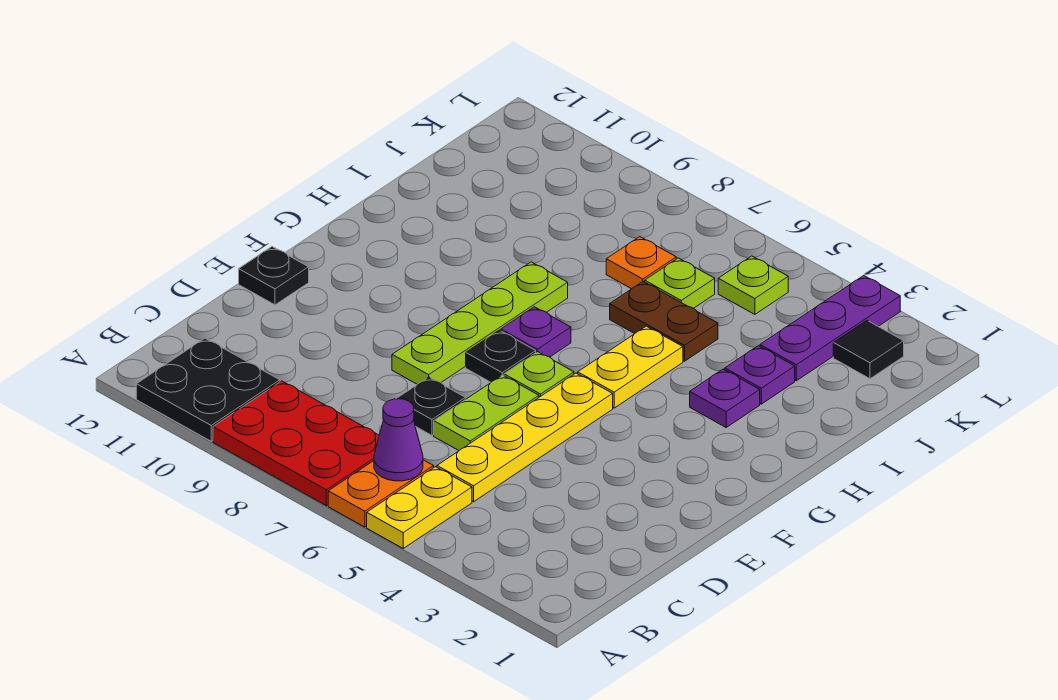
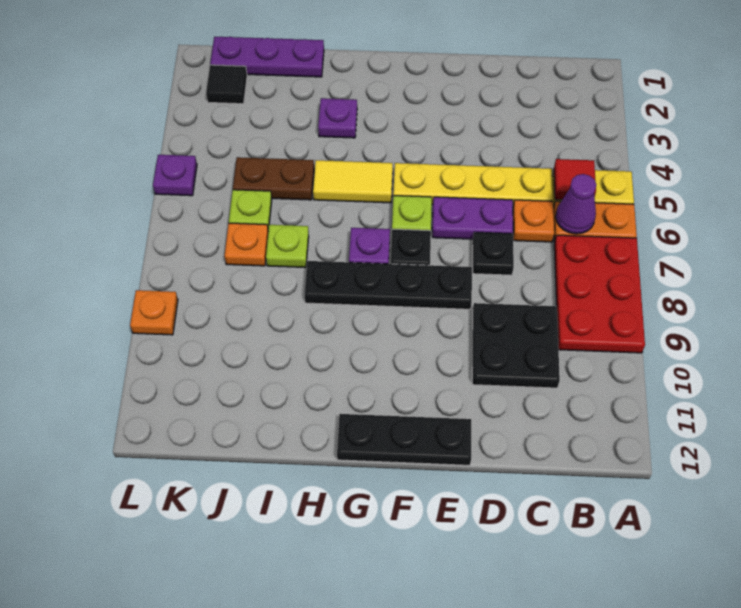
black plate A10:B11 level 1 -> black plate C9:D10 level 1
none -> red tile B5 level 2
none -> orange plate C6 level 1
lime plate D6:E6 level 1 -> purple plate D6:E6 level 1
lime plate E8:H8 level 1 -> black plate E8:H8 level 1
black plate E12 level 1 -> black plate E12:G12 level 1
yellow plate G5:H5 level 1 -> yellow tile G5:H5 level 1
purple plate I3 level 1 -> purple plate L5 level 1
brown plate I5:I6 level 1 -> brown plate I5:J5 level 1
purple plate J3:L3 level 1 -> purple plate I1:K1 level 1
lime plate K5 level 1 -> lime plate I7 level 1
none -> orange plate L9 level 1

